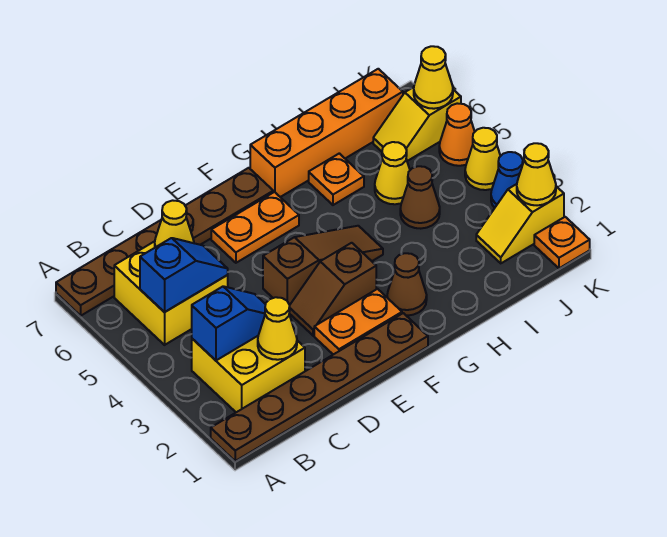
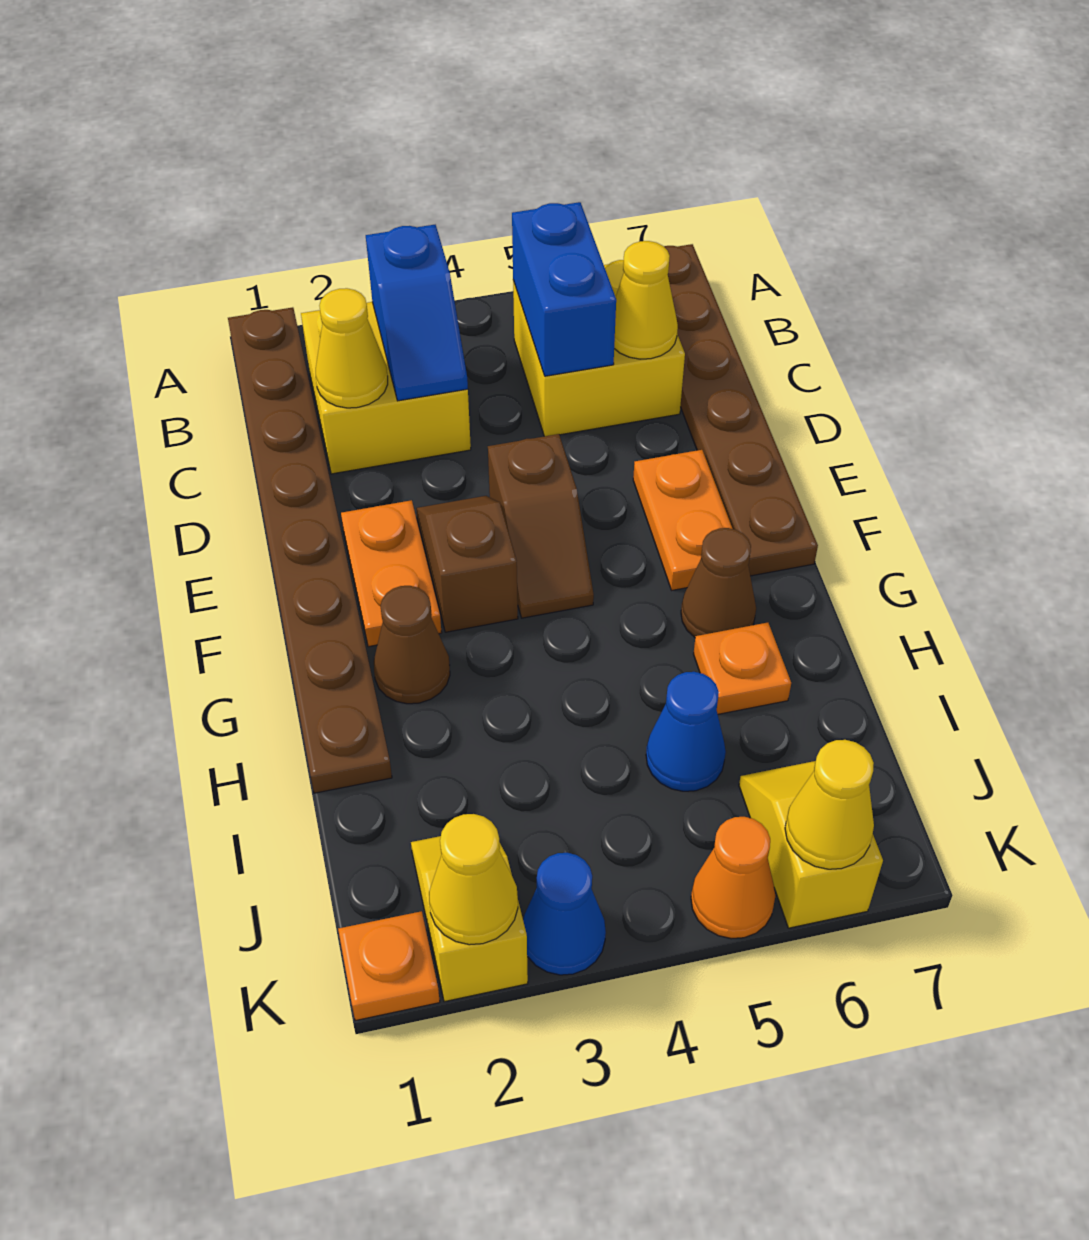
brown plate A1:F1 level 1 -> brown plate A1:H1 level 1
blue slope B5:C5 level 2 top B -> blue brick B5:C5 level 2
brown slope E4:G4 level 1 top E -> brown slope E4:F4 level 1 top E
orange brick G7:J7 level 1 -> none
brown cone I4 level 1 -> brown cone G6 level 1
yellow cone I5 level 1 -> blue cone I5 level 1
yellow cone K4 level 1 -> none

